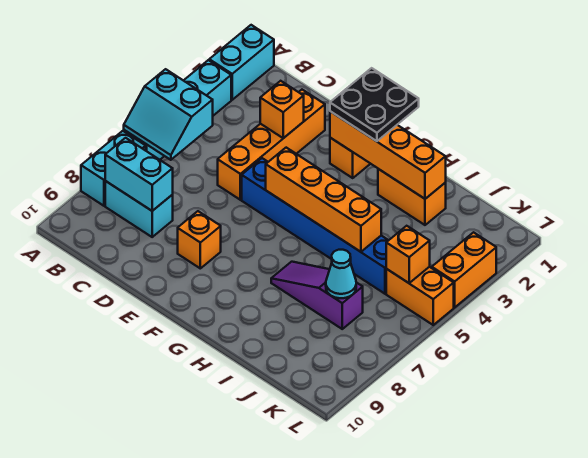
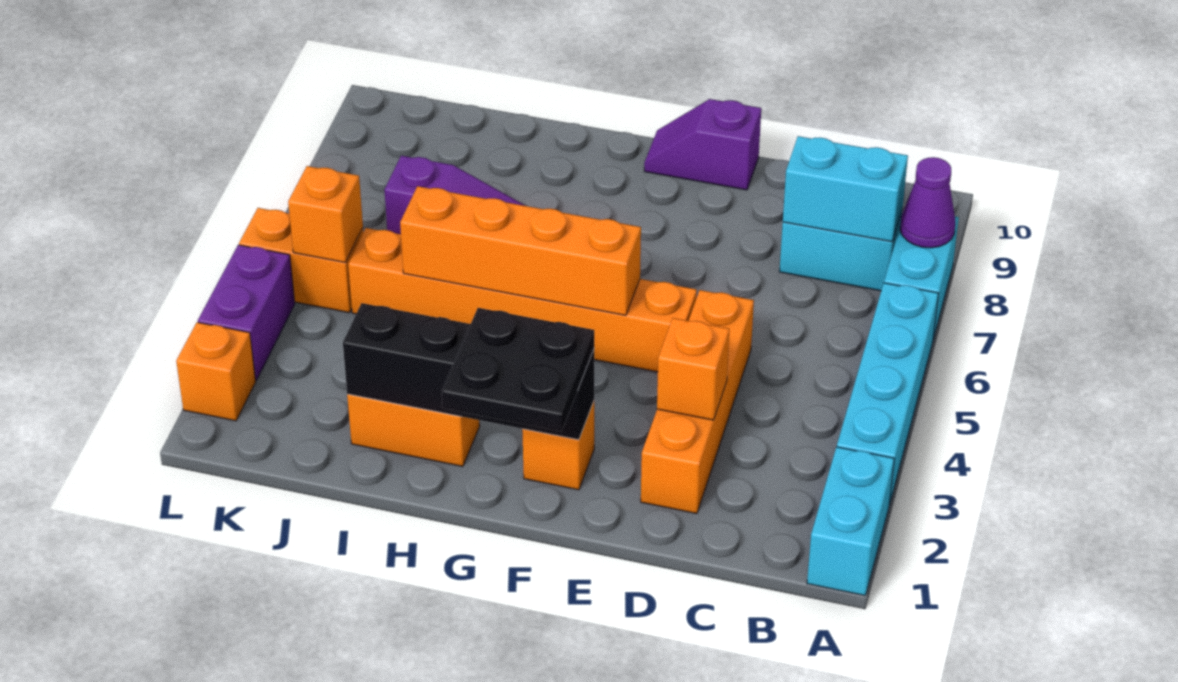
cyan slope A5:B6 level 2 top 5 -> none
none -> purple cone A8 level 2
blue brick E5:J5 level 1 -> orange brick E5:J5 level 1
orange brick E8 level 1 -> orange brick L2 level 1
none -> purple slope E10:F10 level 1 top E
orange brick F2:I2 level 2 -> black brick F2:I2 level 2
cyan cone J7 level 2 -> none
orange brick L3:L4 level 1 -> purple brick L3:L4 level 1

